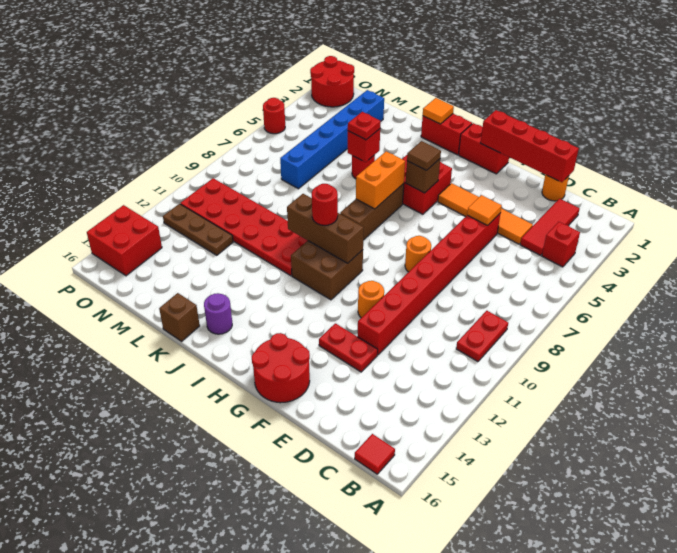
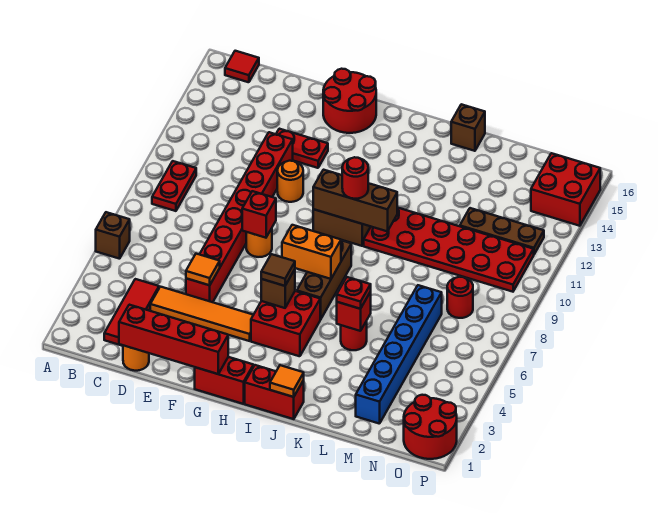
none -> brown brick A6 level 1
red brick B4 level 1 -> red brick F8 level 2
orange brick I6:I7 level 2 -> orange brick H7:I7 level 2
purple round brick J15 level 1 -> none
red round brick P5 level 1 -> red round brick N8 level 1

